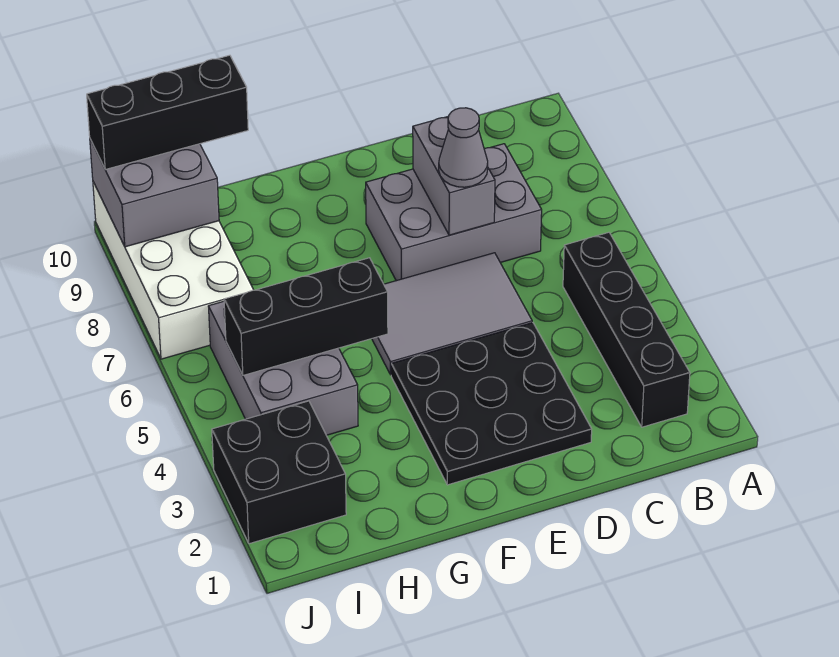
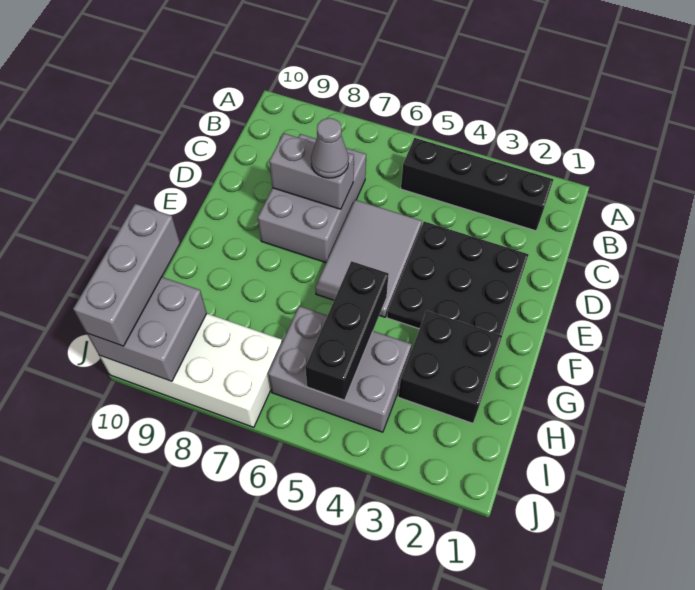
black brick H10:J10 level 3 -> grey brick H10:J10 level 3
black brick I2:J3 level 1 -> black brick G2:H3 level 1

